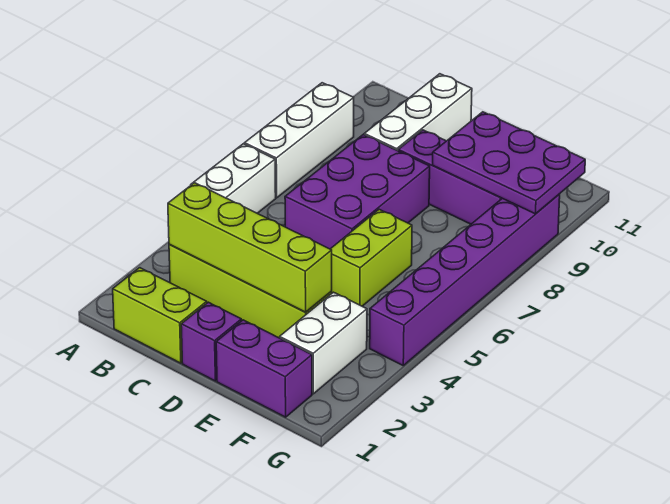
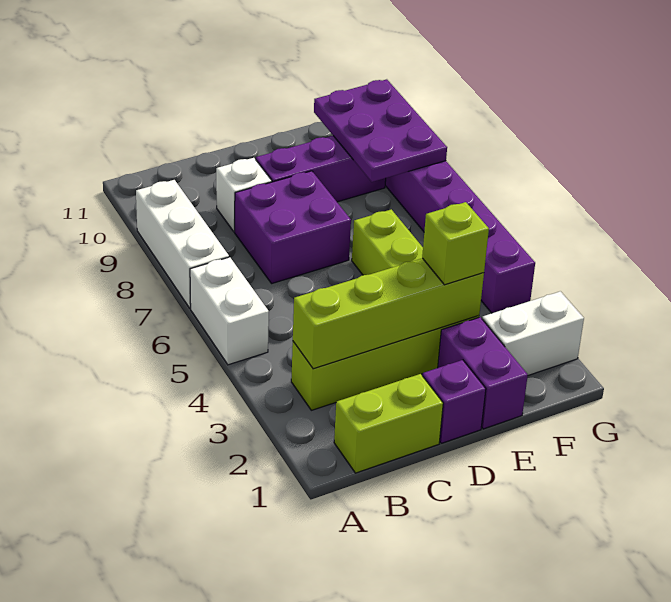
purple brick C6:D8 level 1 -> purple brick C7:D8 level 1
white brick C9:C11 level 1 -> white brick C9 level 1
purple brick E1:F1 level 1 -> purple brick E1:E2 level 1
none -> lime brick E3 level 3
purple plate E9:G10 level 2 -> purple plate F8:G10 level 2
white brick F2:F3 level 1 -> white brick F2:G2 level 1

